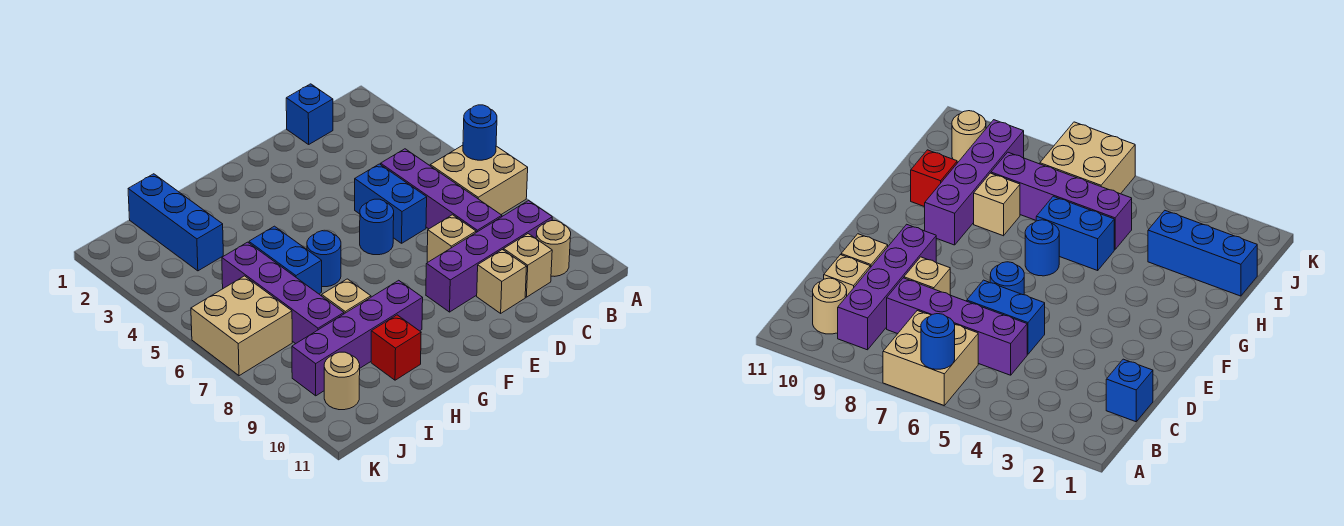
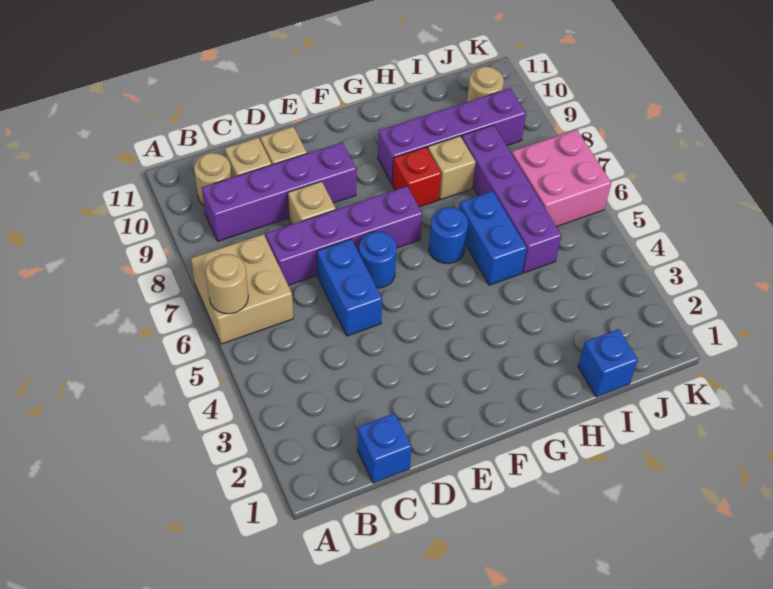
blue round brick A6 level 2 -> tan round brick A6 level 2
purple brick C5:C8 level 1 -> purple brick C7:F7 level 1
red brick H10 level 1 -> red brick G8 level 1
blue brick I1:I3 level 1 -> blue brick I1 level 1
tan brick J6:K7 level 1 -> pink brick J6:K7 level 1

